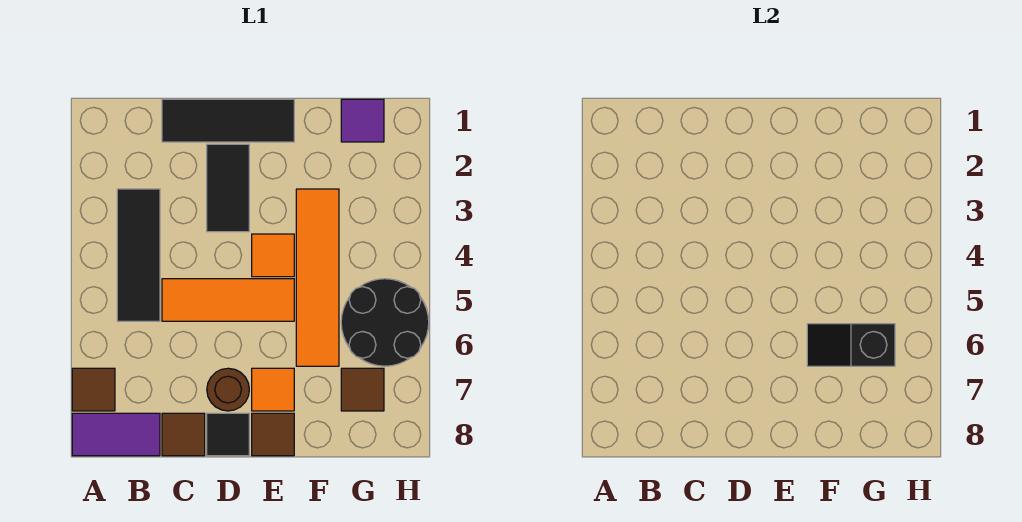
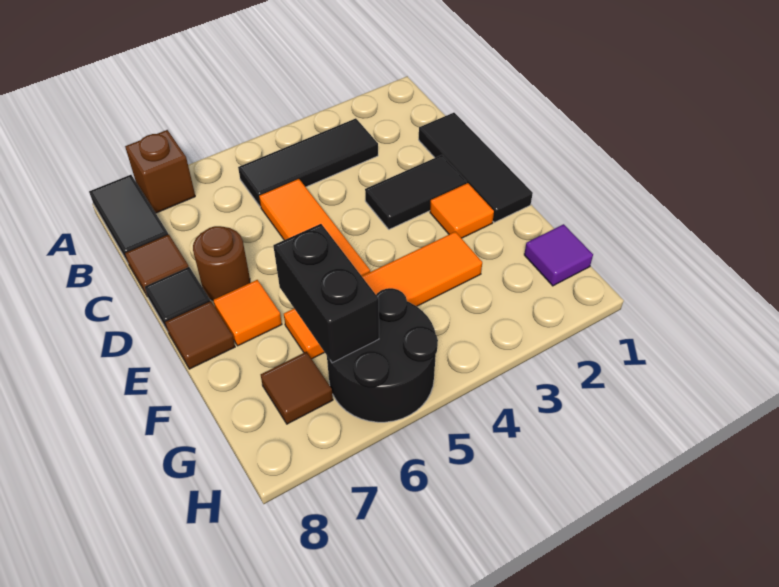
brown tile A7 level 1 -> brown brick A7 level 1
purple tile A8:B8 level 1 -> black tile A8:B8 level 1
orange tile E4 level 1 -> orange tile E2 level 1
black slope F6:G6 level 2 top G -> black brick F6:G6 level 2

